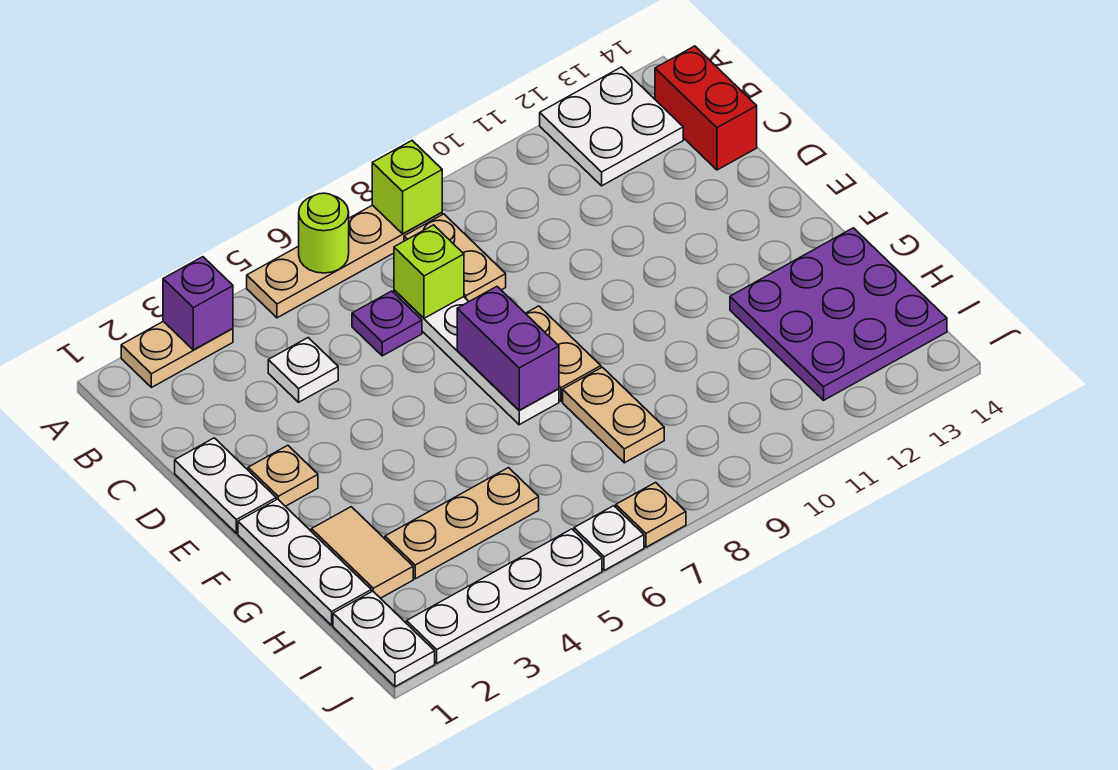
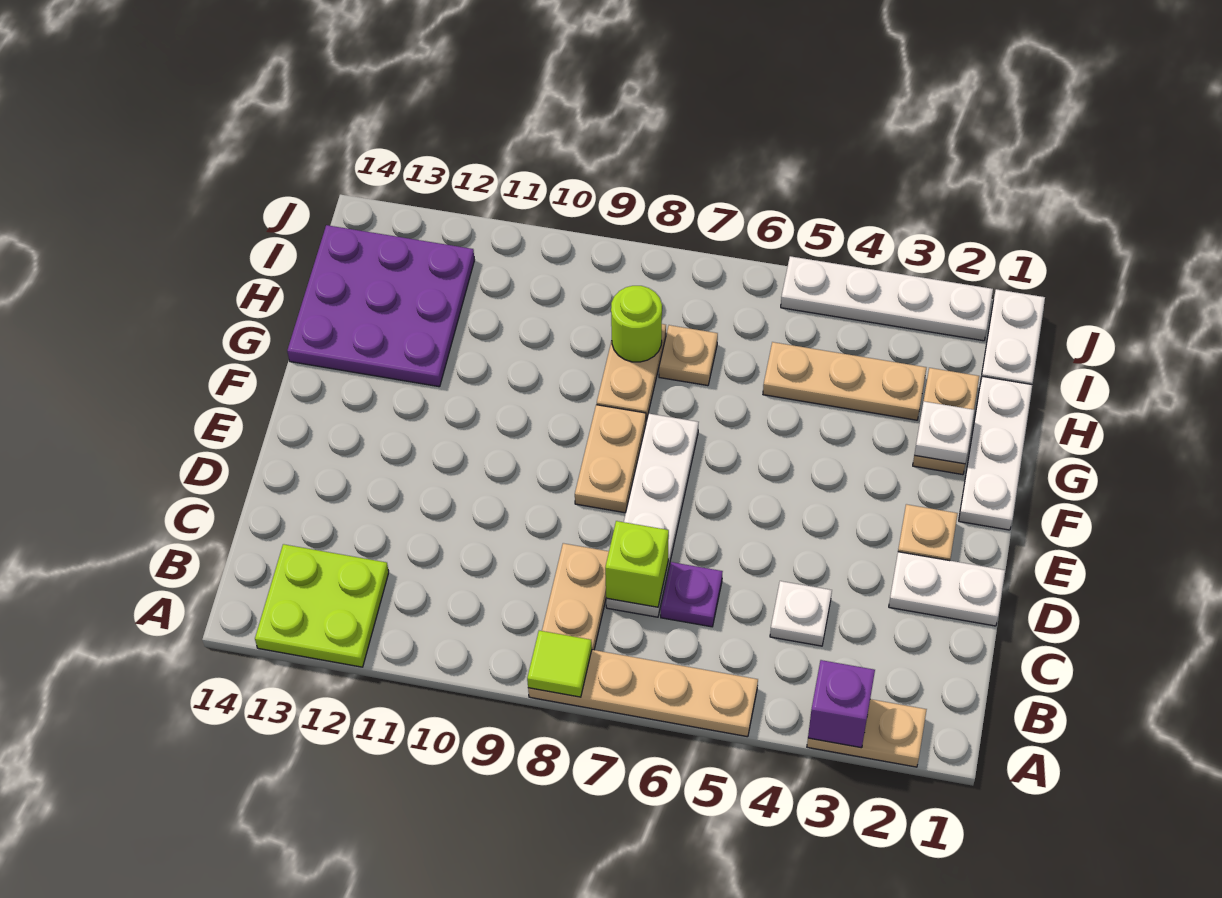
lime round brick A6 level 2 -> lime round brick H8 level 2
lime brick A8 level 2 -> lime tile A8 level 2
white plate A12:B13 level 1 -> lime plate A12:B13 level 1
red brick B14:C14 level 1 -> none
white plate D1:E1 level 1 -> white plate D1:D2 level 1
purple brick E7:F7 level 2 -> none
tan tile G2:H2 level 1 -> tan plate G2:H2 level 1
white plate J6 level 1 -> white plate G2 level 2
tan plate J7 level 1 -> tan plate H7 level 1

